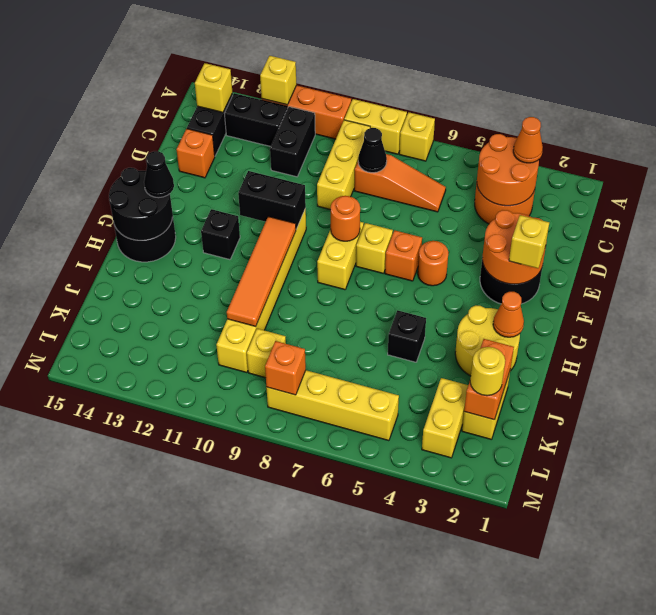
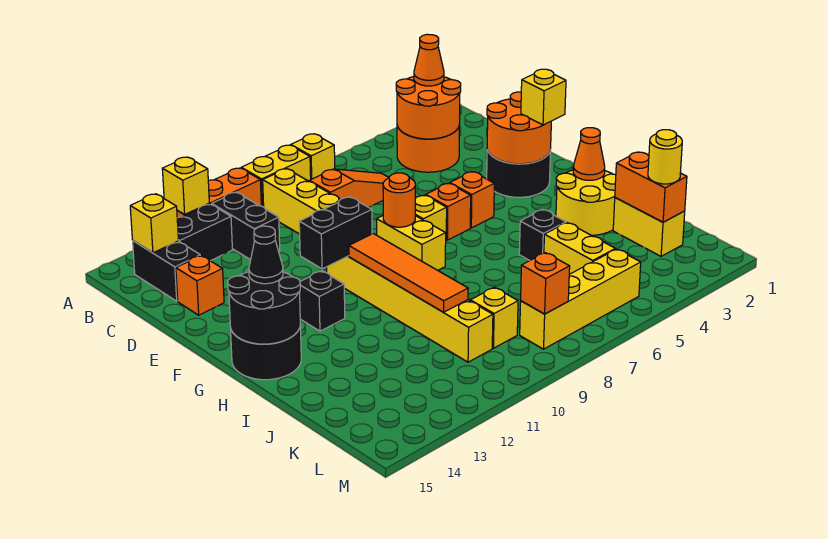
black cone C8 level 2 -> none
orange round brick F5 level 1 -> orange brick F5 level 1
yellow brick K3:L3 level 1 -> yellow brick J5:K5 level 1

